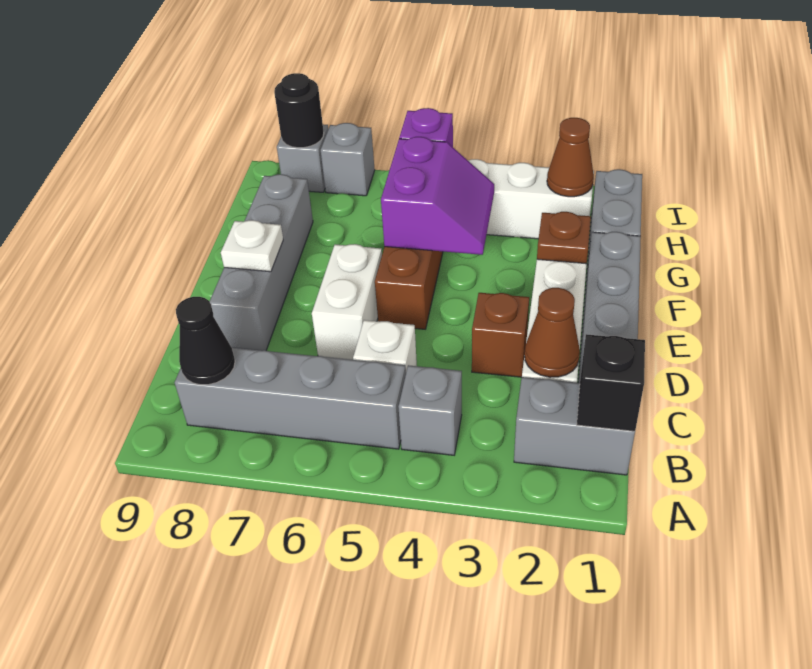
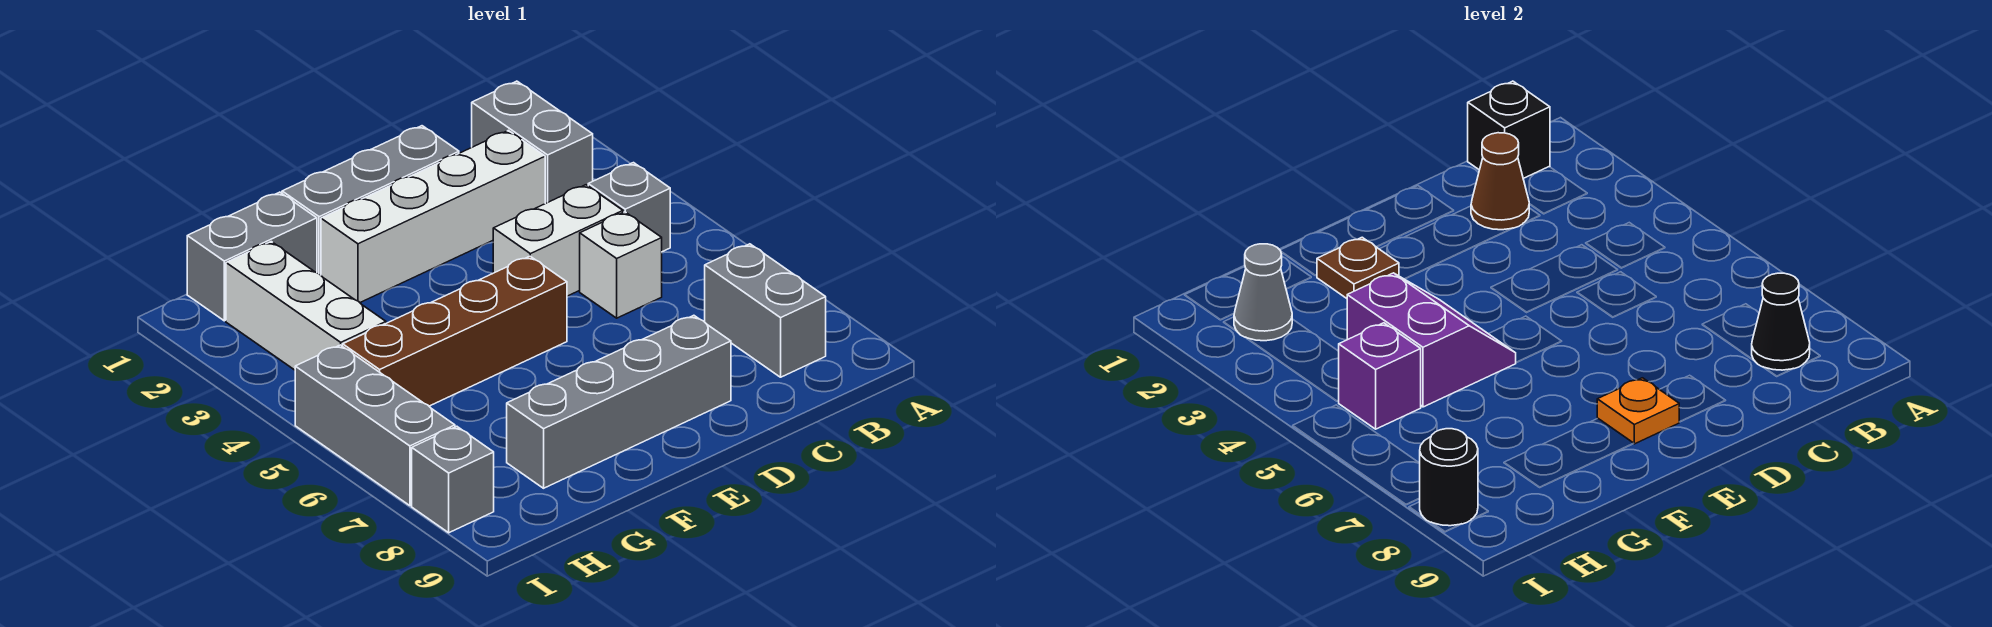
grey brick B5:B8 level 1 -> grey brick B7:B8 level 1
brown brick D3 level 1 -> none
white brick D6:E6 level 1 -> white brick C4:D4 level 1
white plate E8 level 2 -> orange plate E8 level 2
purple slope F4:G5 level 2 top 5 -> purple slope F4:G5 level 2 top G
brown cone H2 level 2 -> grey cone H2 level 2
grey brick I7 level 1 -> grey brick I5:I7 level 1

